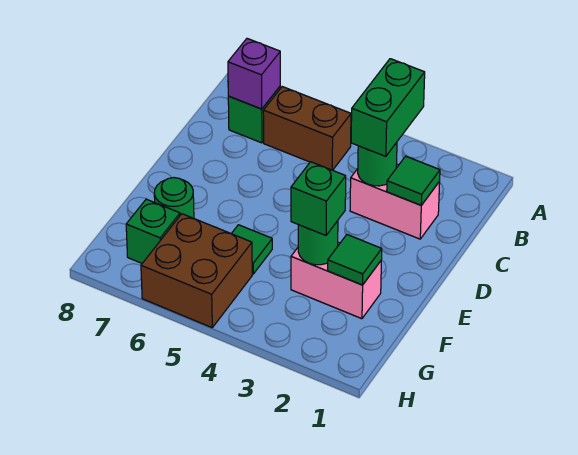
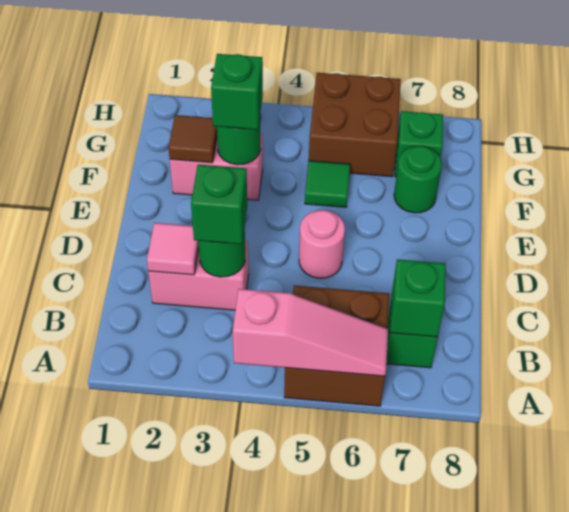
none -> pink slope A4:A6 level 2 top 4
green brick B3:C3 level 3 -> green brick C3 level 3
brown brick B5:B6 level 1 -> brown brick A5:B6 level 1
purple brick B7 level 2 -> green brick B7 level 2
green tile C2 level 2 -> pink tile C2 level 2
none -> pink round brick D5 level 1
green tile F2 level 2 -> brown tile F2 level 2

